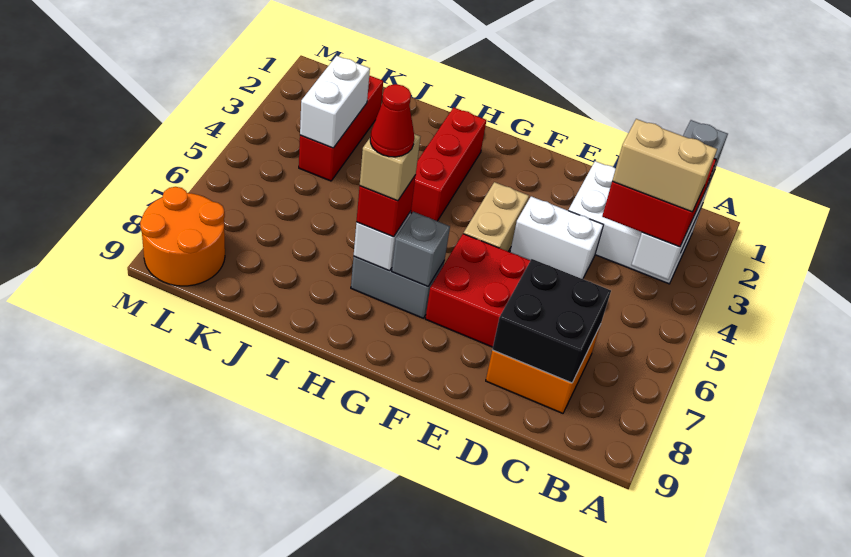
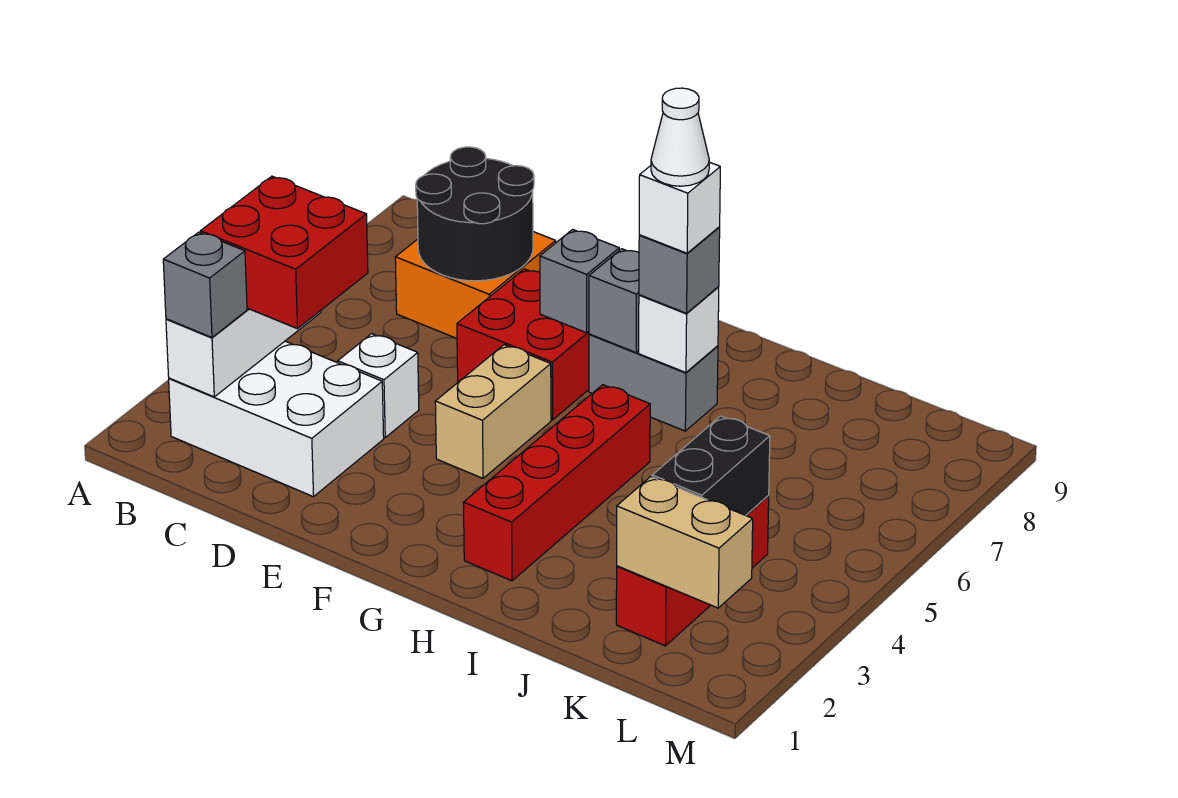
tan brick B4:C4 level 4 -> tan brick K2:L2 level 2
black brick C7:D8 level 2 -> black round brick C7:D8 level 2
white brick D4:E4 level 1 -> white brick D4 level 1
none -> grey brick F7 level 2
red brick H2:H4 level 1 -> red brick H2:H5 level 1
red brick H7 level 3 -> grey brick H7 level 3
tan brick H7 level 4 -> white brick H7 level 4
red cone H7 level 5 -> white cone H7 level 5
white brick K3:K4 level 2 -> black brick K3:K4 level 2
orange round brick L8:M9 level 1 -> none

